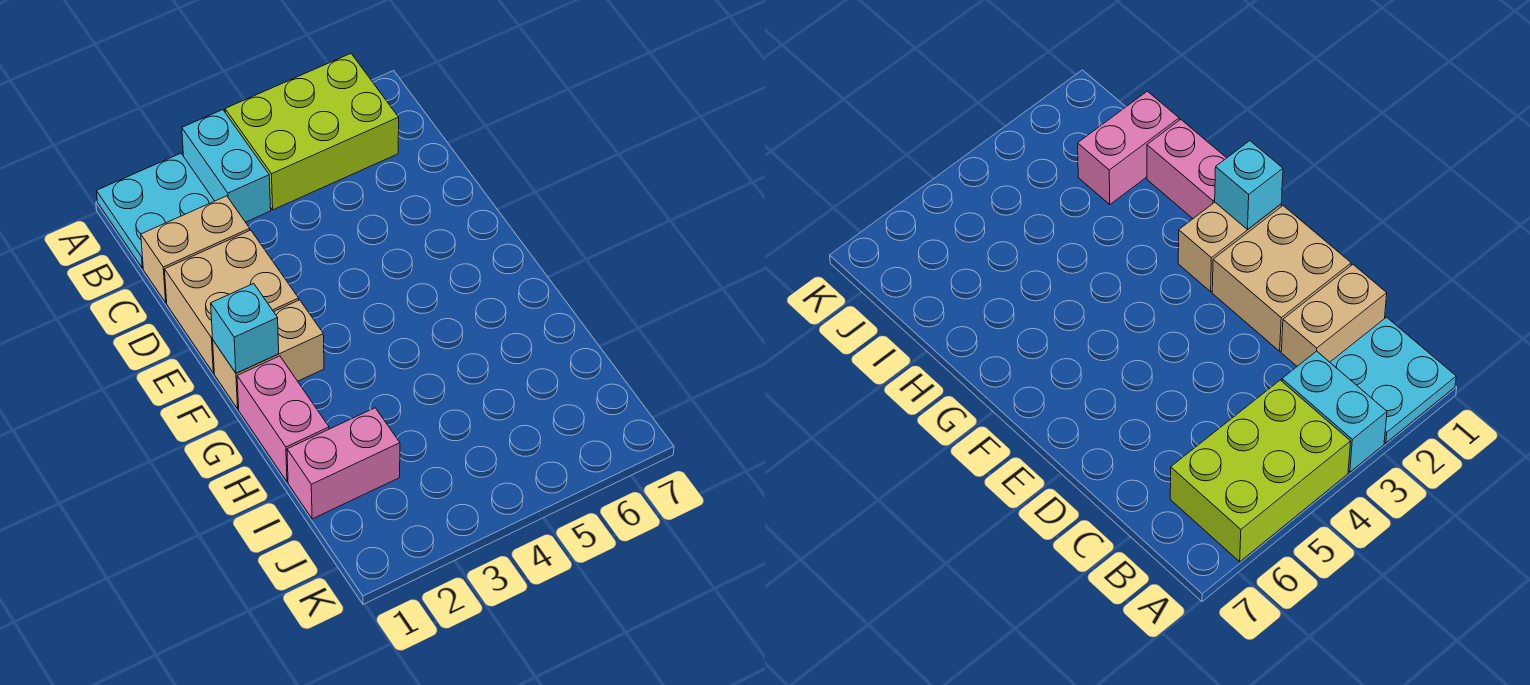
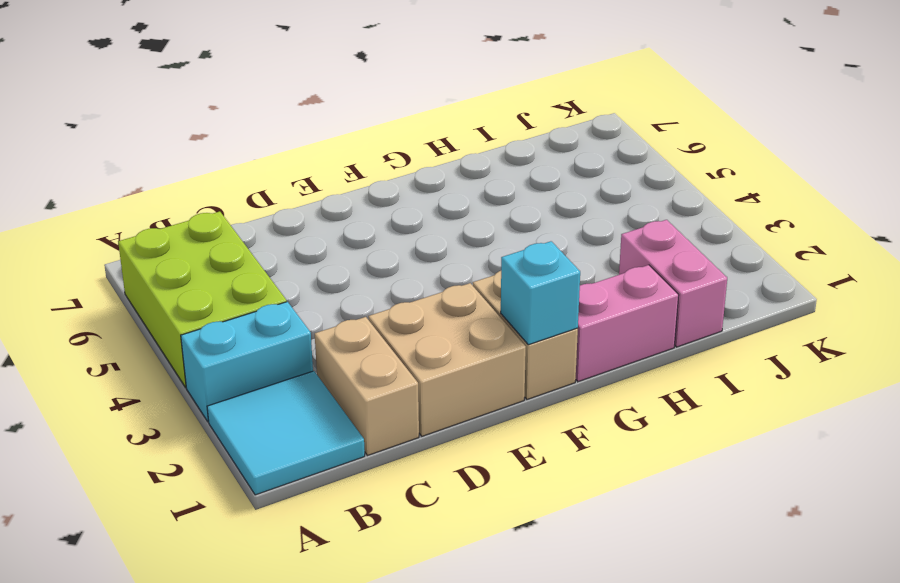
cyan plate A1:B2 level 1 -> cyan tile A1:B2 level 1

